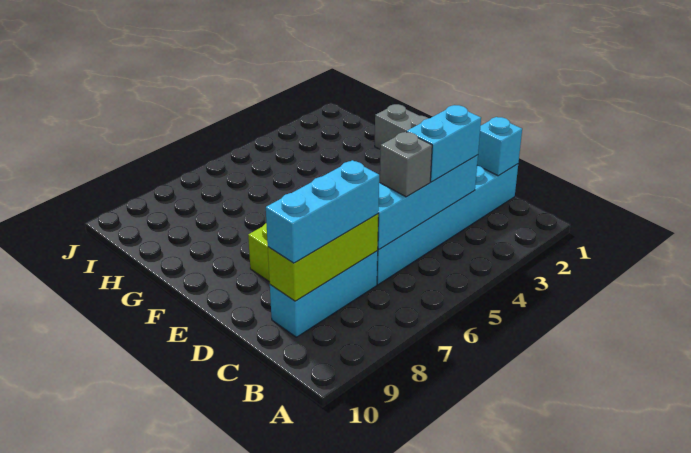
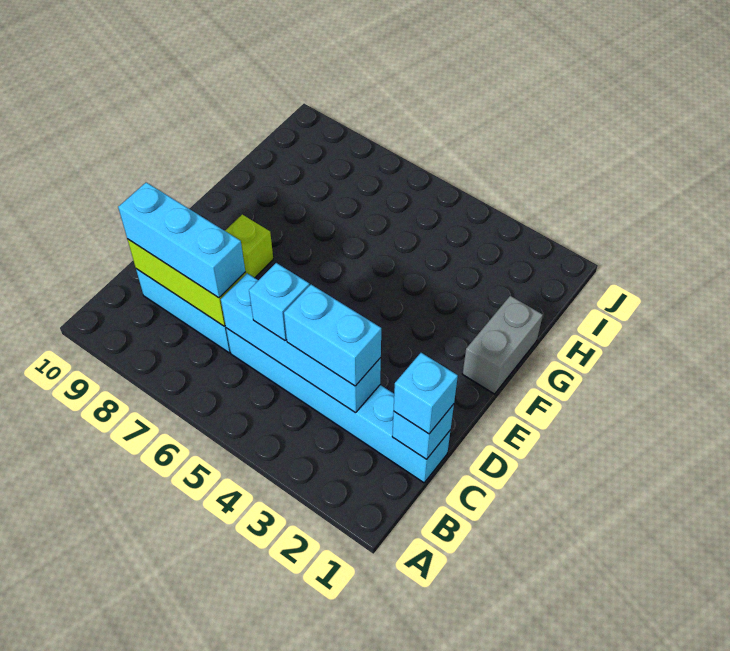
none -> cyan brick C1 level 3
grey brick C5 level 3 -> cyan brick C5 level 3

